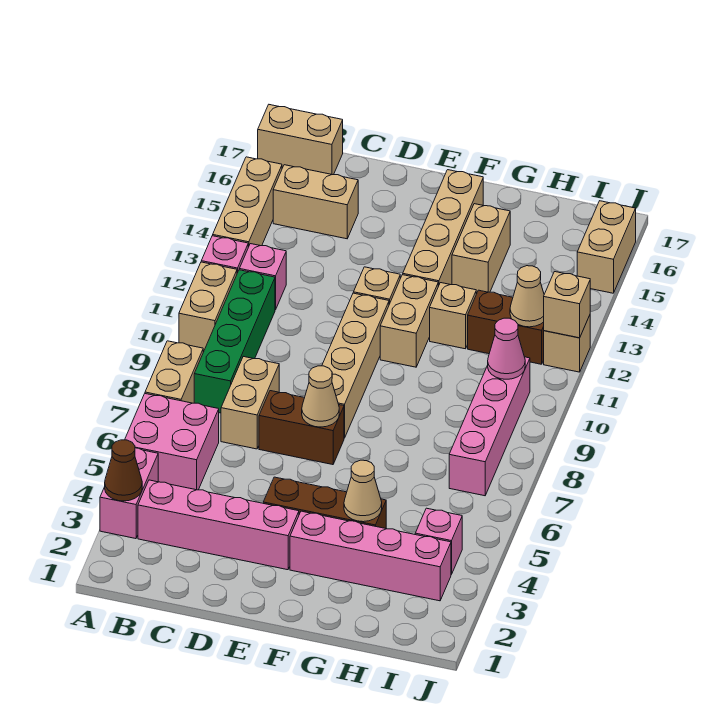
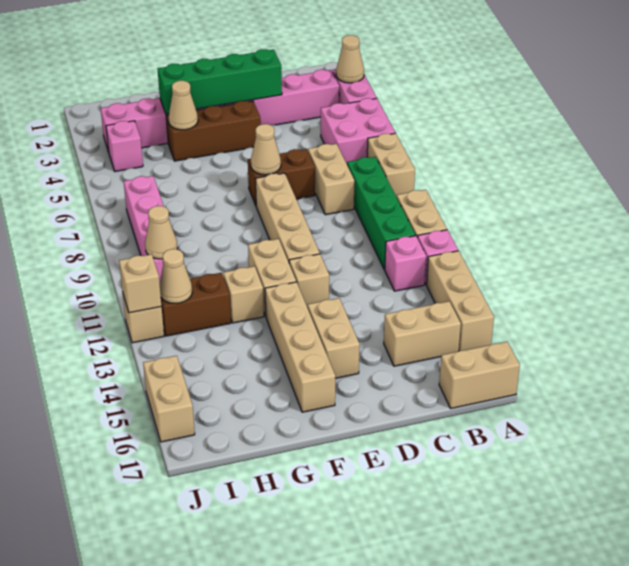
brown cone A3 level 2 -> tan cone A3 level 2
none -> green brick D3:G3 level 2
tan brick G14:G15 level 1 -> tan brick E14:E15 level 1
pink cone I10 level 2 -> tan cone I10 level 2

